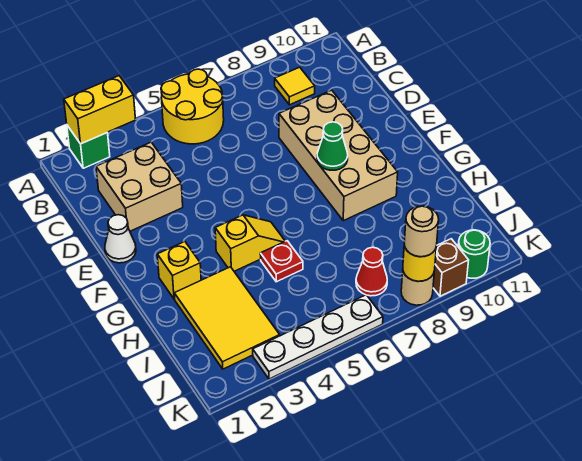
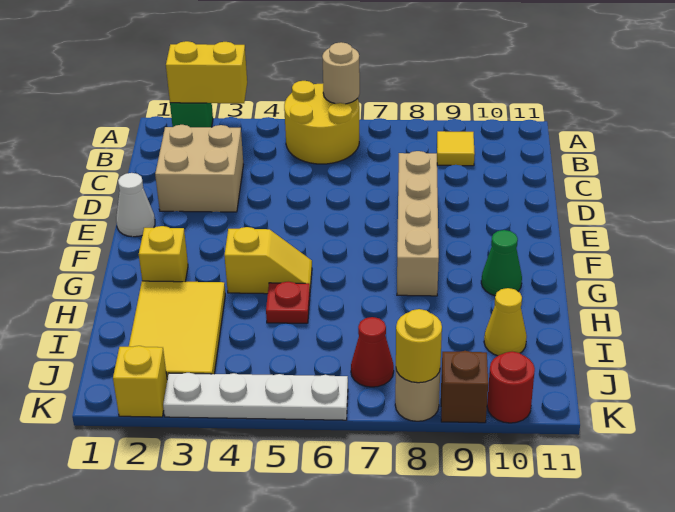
tan brick D8:G9 level 1 -> tan brick D8:G8 level 1
green cone F8 level 2 -> green cone G10 level 1
none -> yellow cone I10 level 1
none -> yellow brick K2 level 1
tan round brick K8 level 3 -> tan round brick A6 level 2
green round brick K10 level 1 -> red round brick K10 level 1

